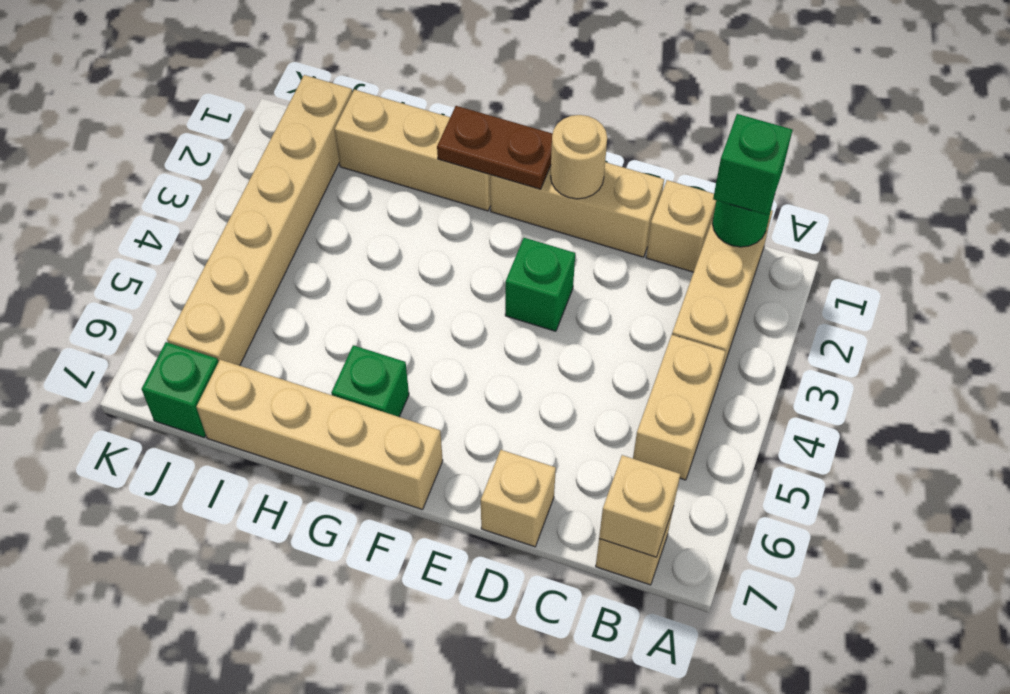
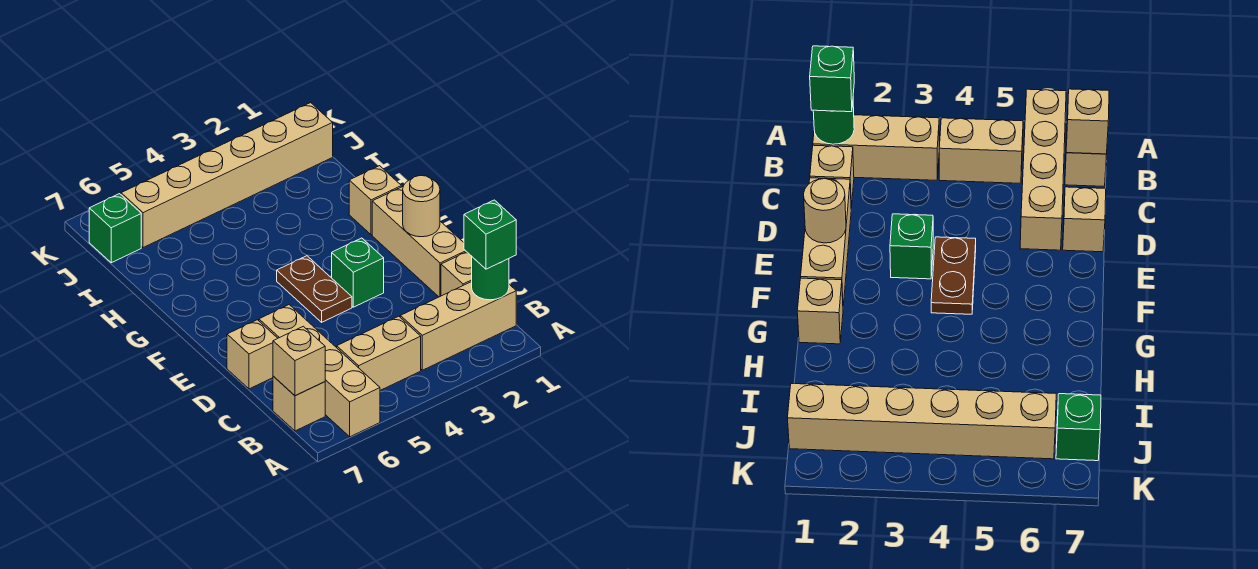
brown plate F1:G1 level 2 -> brown plate E4:F4 level 1
tan brick F7:I7 level 1 -> tan brick A6:D6 level 1
tan brick G1:I1 level 1 -> tan brick G1 level 1
green brick G6 level 1 -> none

